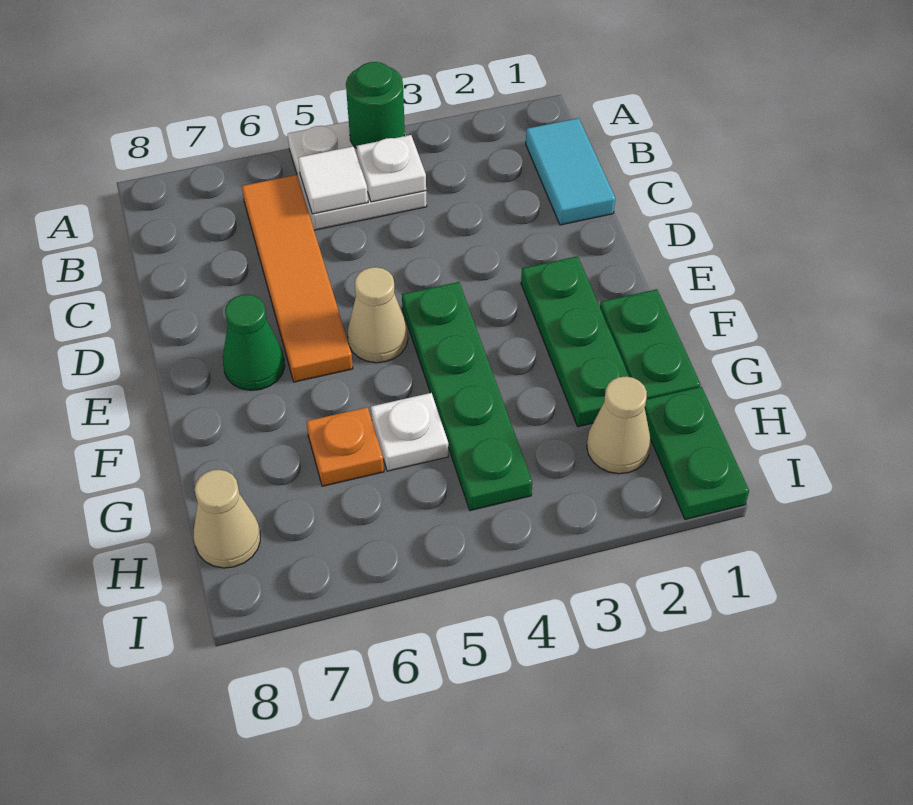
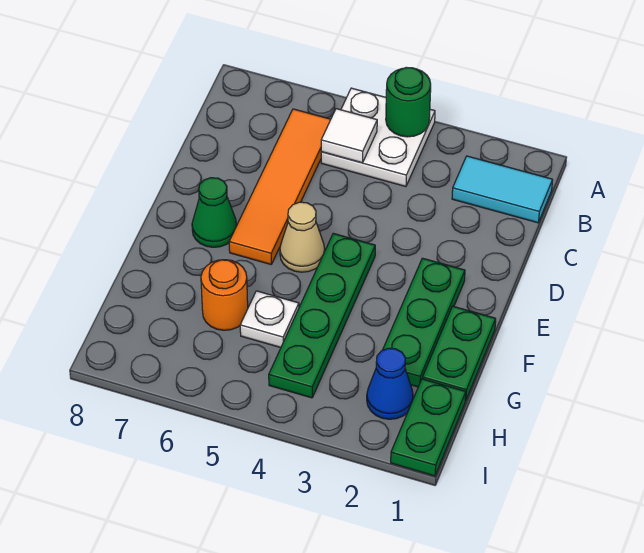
cyan tile B1:C1 level 1 -> cyan tile B1:B2 level 1
white plate B4 level 2 -> none
orange plate G6 level 1 -> orange round brick G6 level 1
tan cone H2 level 1 -> blue cone H2 level 1
tan cone H8 level 1 -> none

